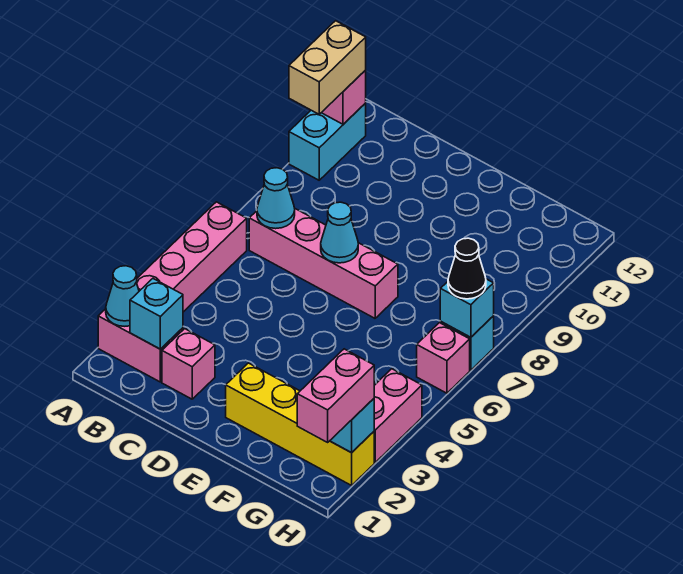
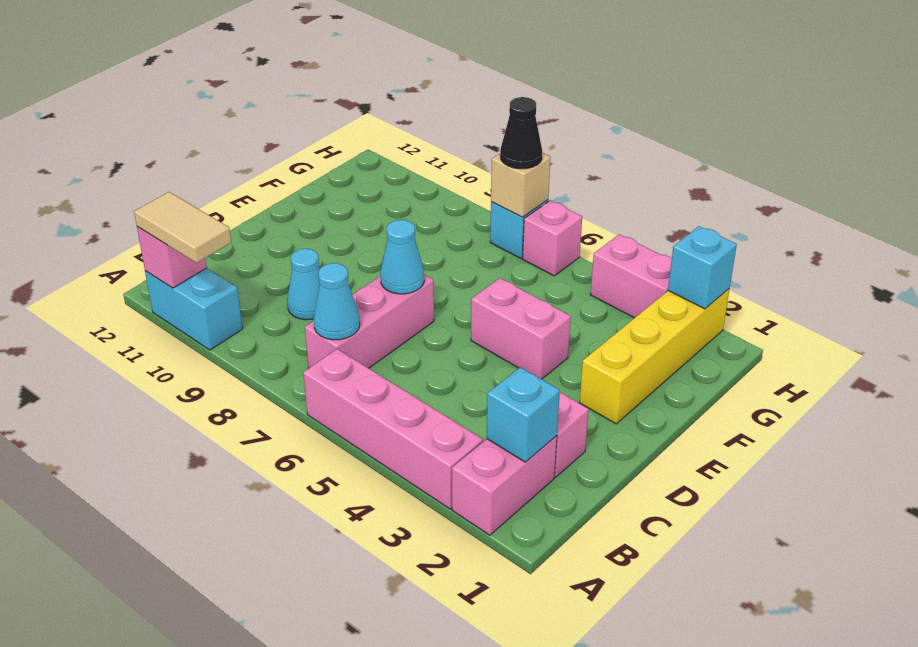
cyan cone A2 level 2 -> cyan cone C9 level 1
tan brick A10:A11 level 3 -> tan tile A10:A11 level 3
pink brick B7:E7 level 1 -> pink brick B7:D7 level 1
pink brick H1:H2 level 3 -> pink brick E4:E5 level 1
cyan brick H7 level 2 -> tan brick H7 level 2

